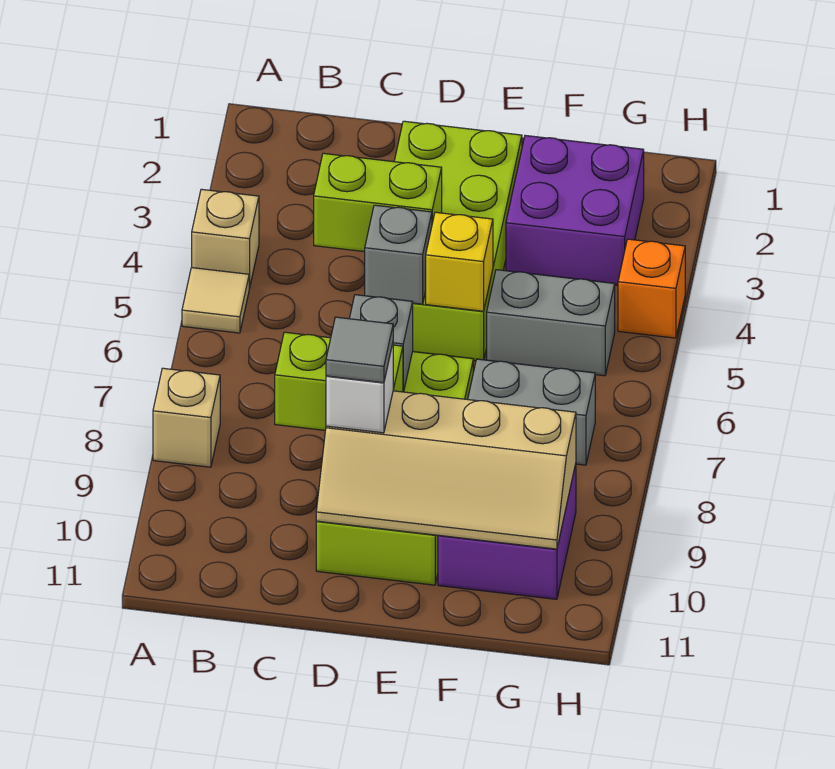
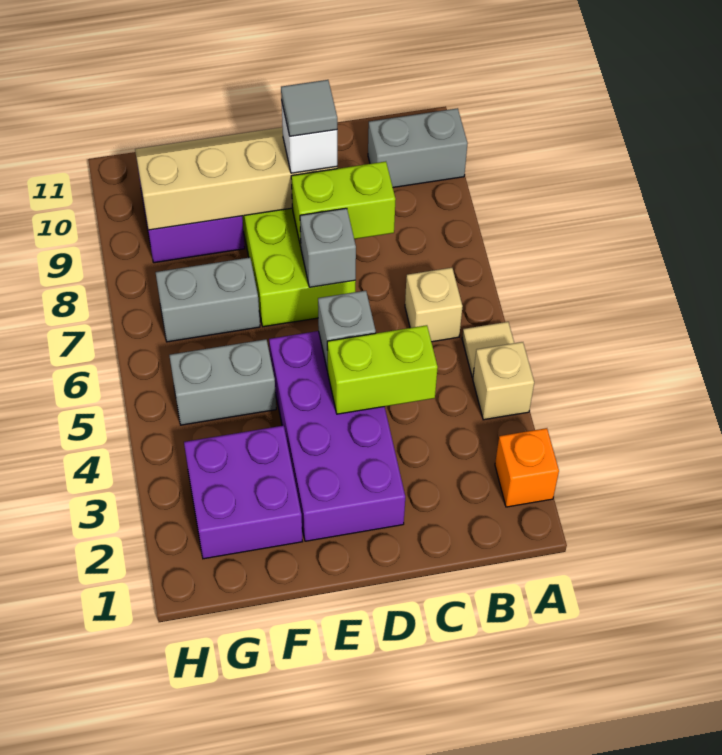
tan brick A8 level 1 -> tan brick B6 level 1
none -> grey brick A10:B10 level 1
lime brick D2:E5 level 1 -> purple brick D2:E5 level 1
yellow brick E5 level 2 -> none
orange brick H4 level 1 -> orange brick A2 level 1

